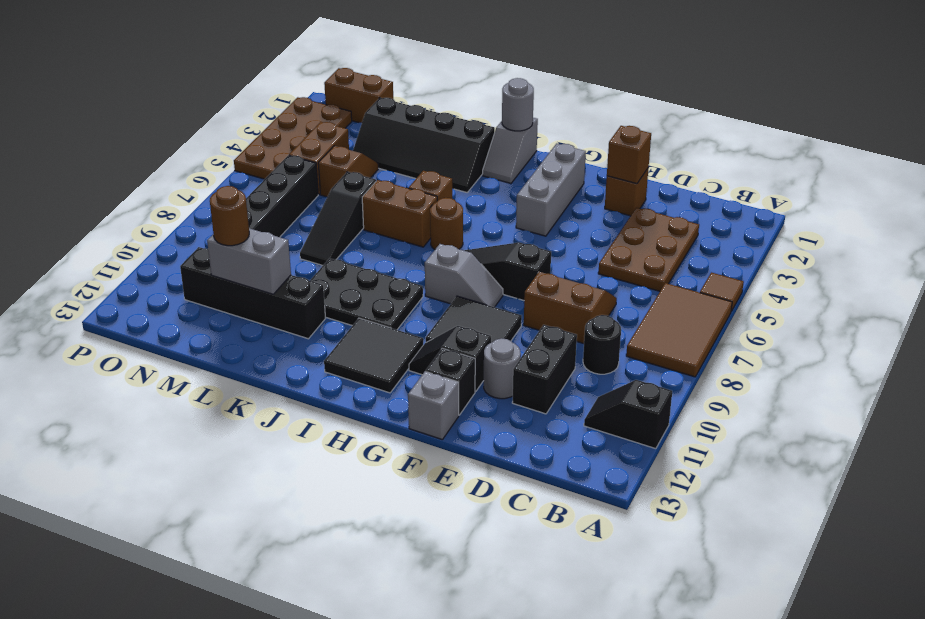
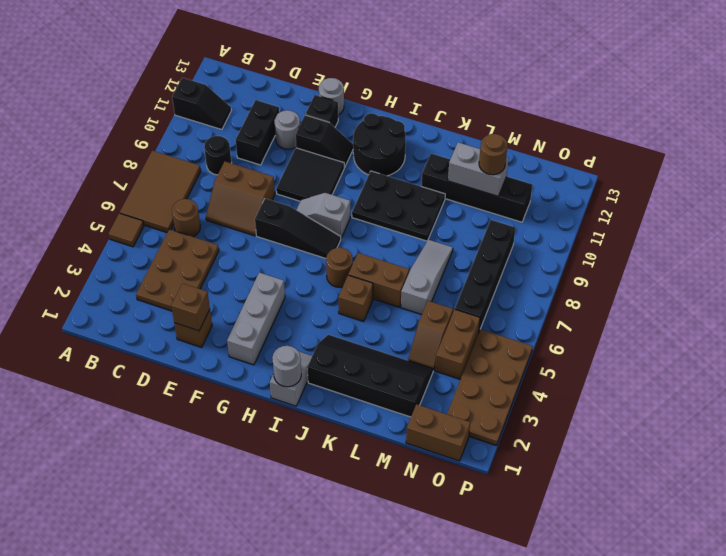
none -> brown round brick C6 level 1
grey brick F13 level 1 -> grey round brick F13 level 1
black tile H11:I12 level 1 -> black round brick H11:I12 level 1
black slope L6:L8 level 1 top 6 -> grey slope L6:L8 level 1 top 6

